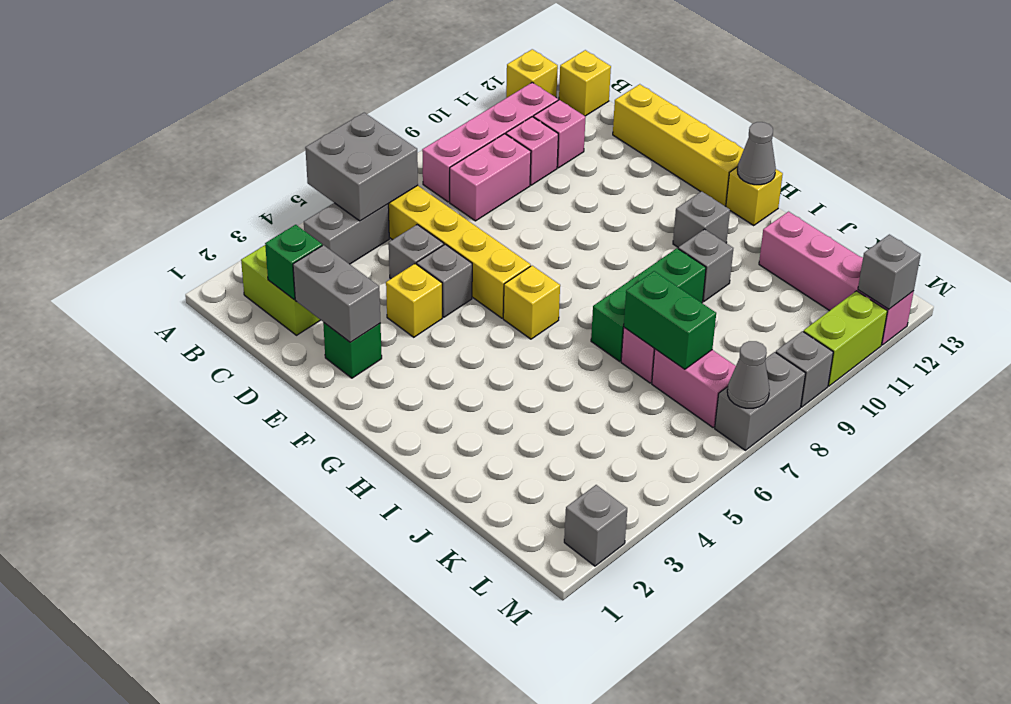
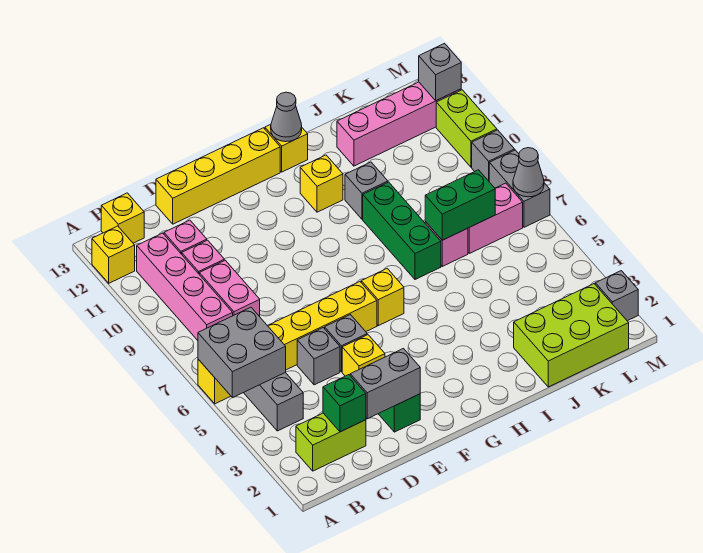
grey brick H11 level 1 -> yellow brick H11 level 1
none -> lime brick J1:L2 level 1

